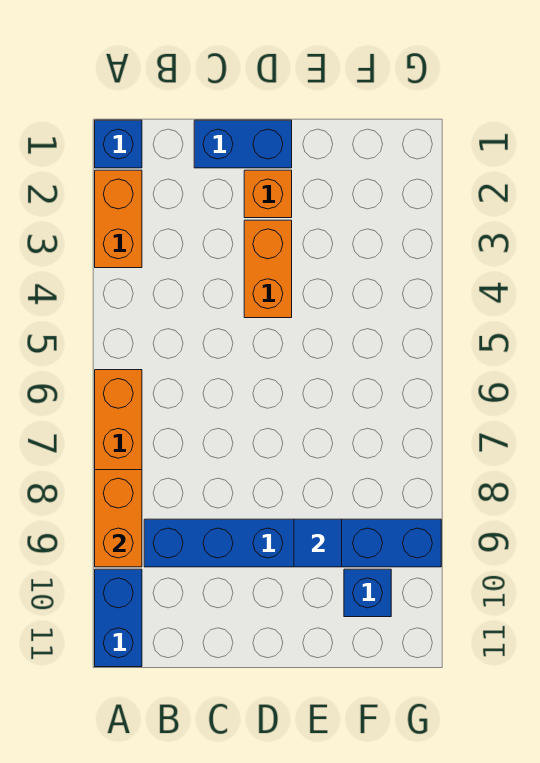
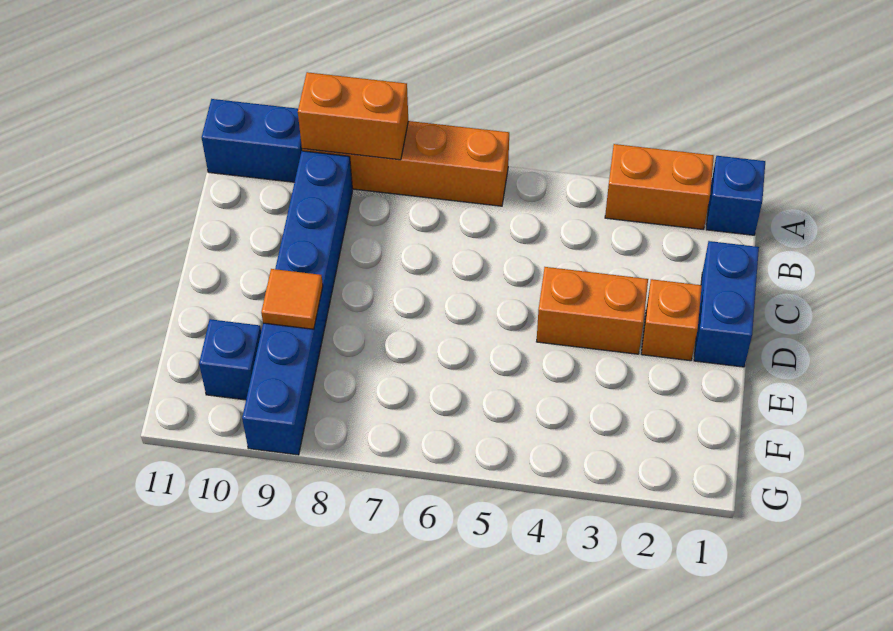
blue tile E9 level 2 -> orange tile E9 level 2

